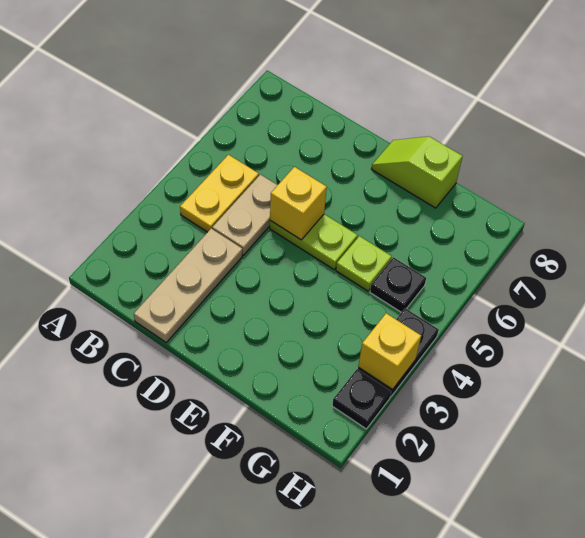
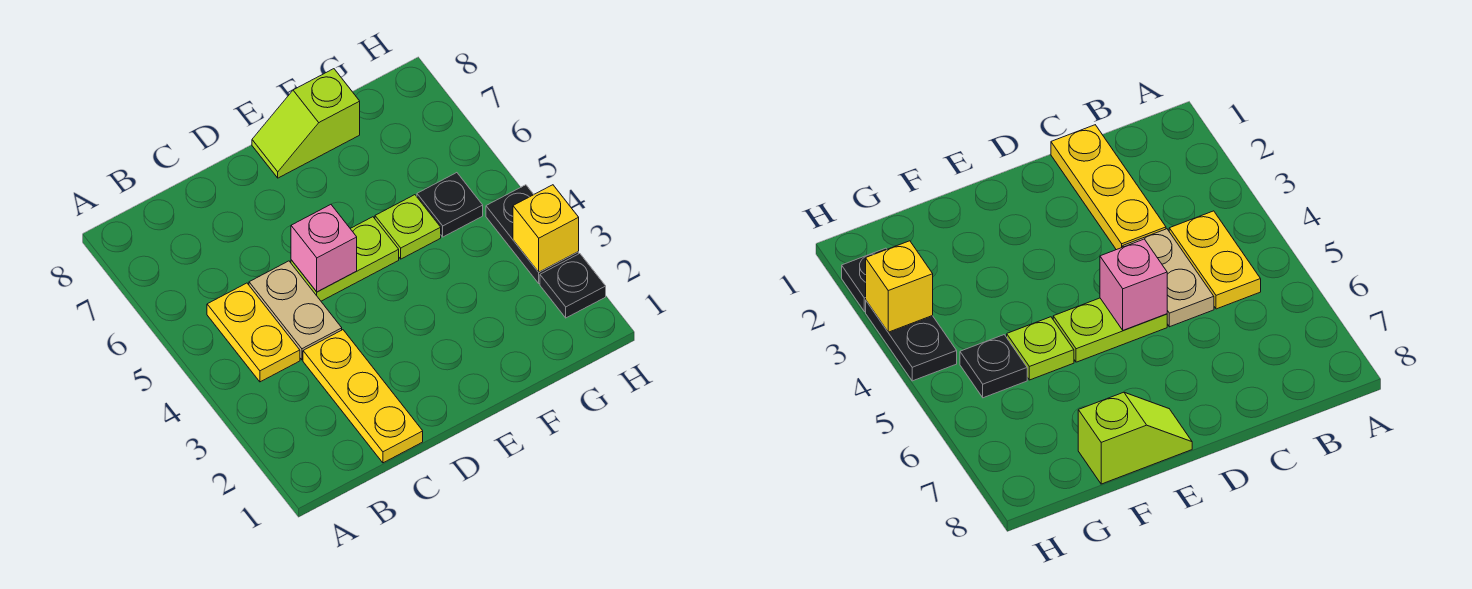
tan plate C1:C3 level 1 -> yellow plate C1:C3 level 1
yellow brick D5 level 2 -> pink brick D5 level 2

